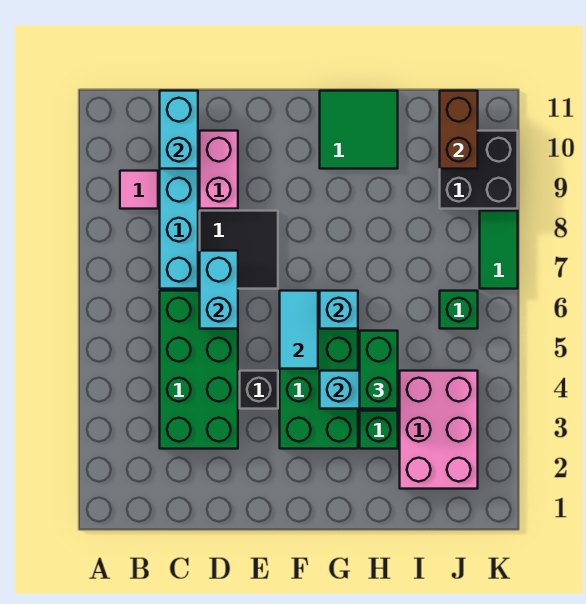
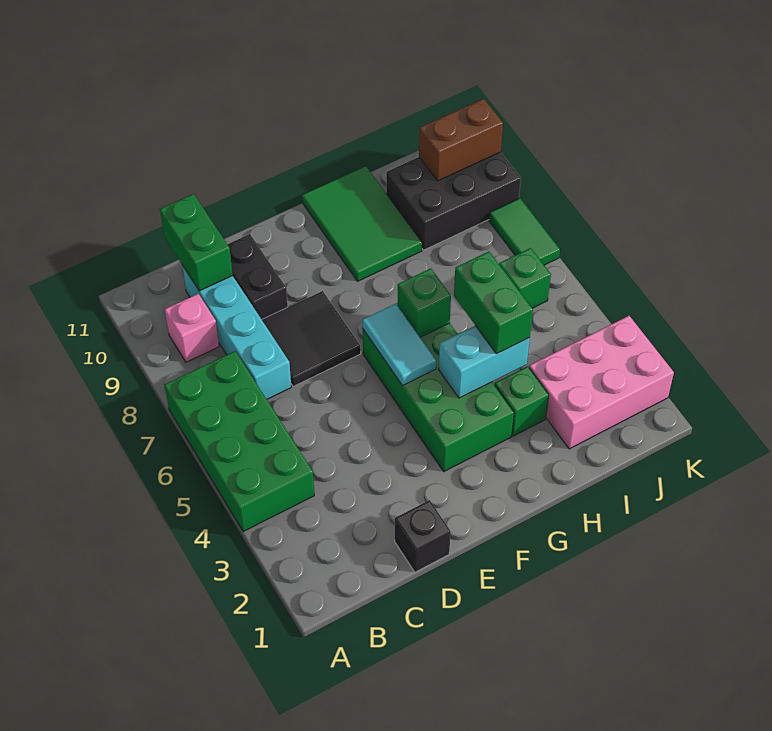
pink tile B9 level 1 -> pink brick B9 level 1
green brick C3:D6 level 1 -> green brick A4:B7 level 1
cyan brick C10:C11 level 2 -> green brick C10:C11 level 2
cyan brick D6:D7 level 2 -> none
pink brick D9:D10 level 1 -> black brick D9:D10 level 1
black brick E4 level 1 -> black brick D1 level 1
cyan brick G6 level 2 -> green brick G6 level 2
green tile G10:H11 level 1 -> green tile G9:H11 level 1
pink brick I2:J4 level 1 -> pink brick I2:K3 level 1
black brick J9:K10 level 1 -> black brick I9:K10 level 1
brown brick J10:J11 level 2 -> brown brick J10:K10 level 2

